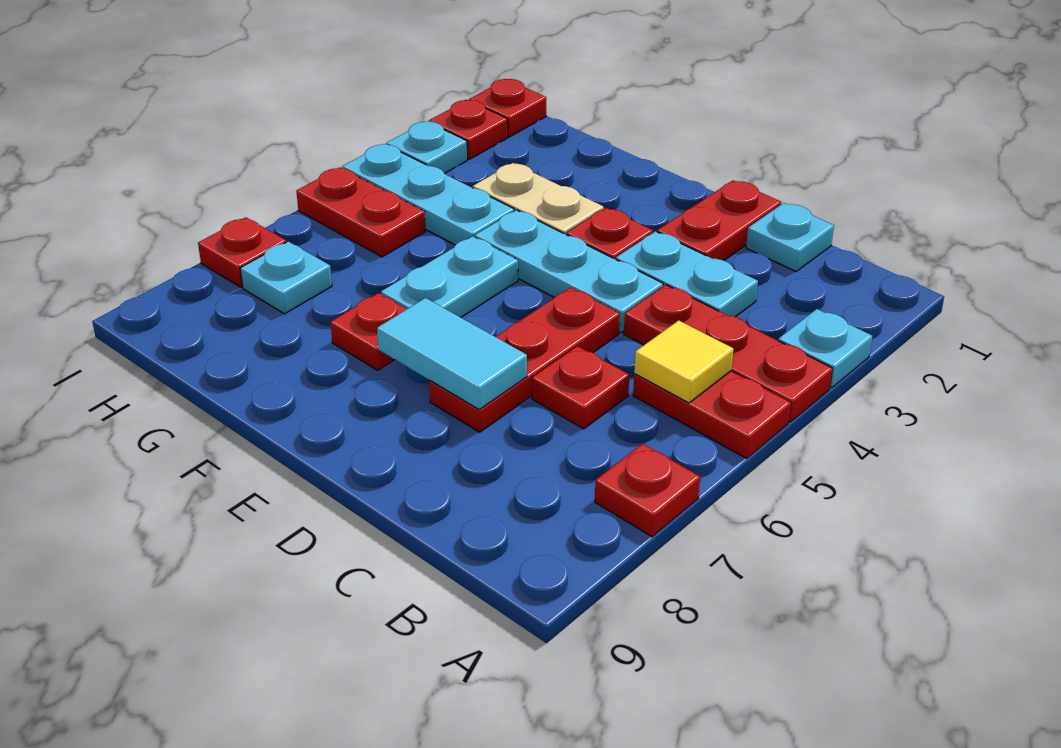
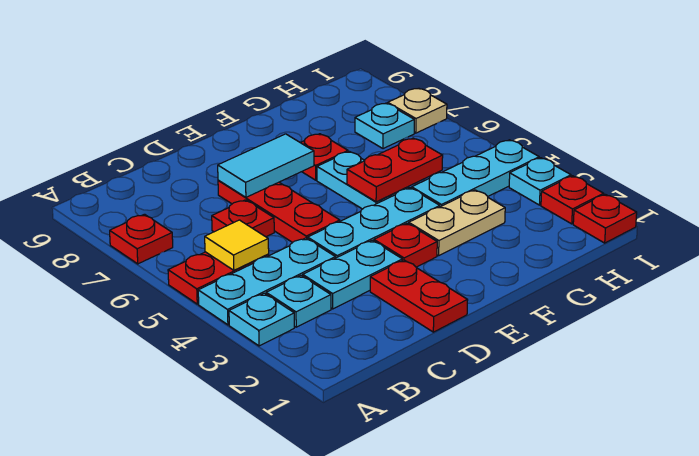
red plate A4:C4 level 1 -> cyan plate A4:C4 level 1
cyan plate C1 level 1 -> cyan plate B3 level 1
red plate H5:I5 level 1 -> red plate F5:G5 level 2
red plate I7 level 1 -> tan plate I7 level 1

